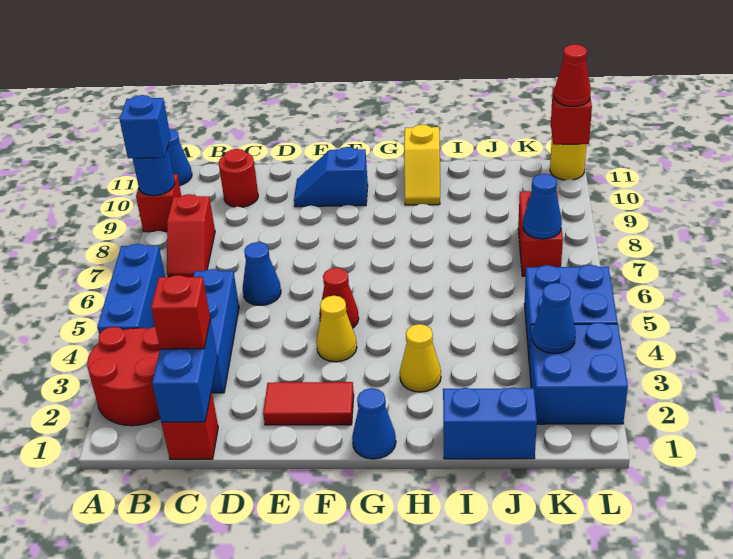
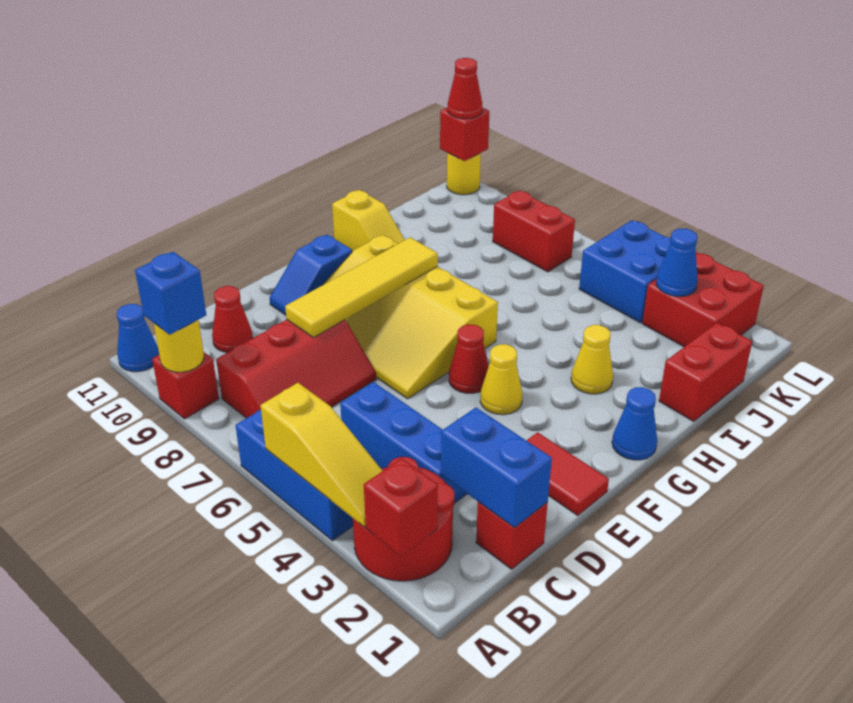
none -> yellow slope A3:A5 level 2 top 5
blue round brick A9 level 2 -> yellow round brick A9 level 2
red slope B7:B8 level 1 top 8 -> red slope B7:D8 level 1 top 8
red brick C2 level 3 -> red brick A2 level 2
red round brick C10 level 1 -> red cone C10 level 1
blue cone D6 level 1 -> none
none -> yellow tile D8:G8 level 2
red tile E2:F2 level 1 -> red tile E1:E2 level 1
none -> yellow slope E6:G9 level 1 top G
blue brick I1:J1 level 1 -> red brick I1:J1 level 1
blue brick K2:L3 level 1 -> red brick K2:L3 level 1
blue cone K7 level 2 -> none

